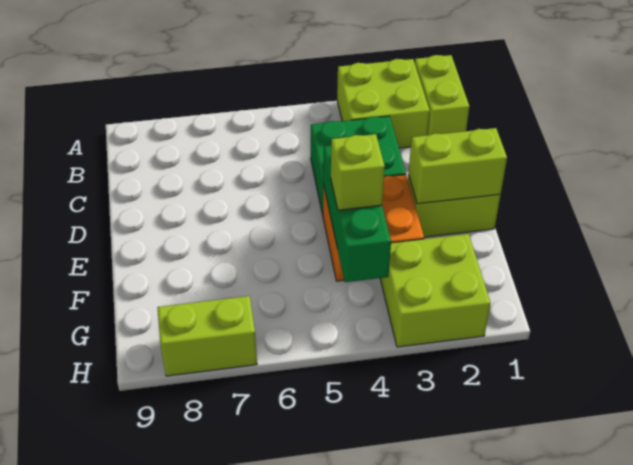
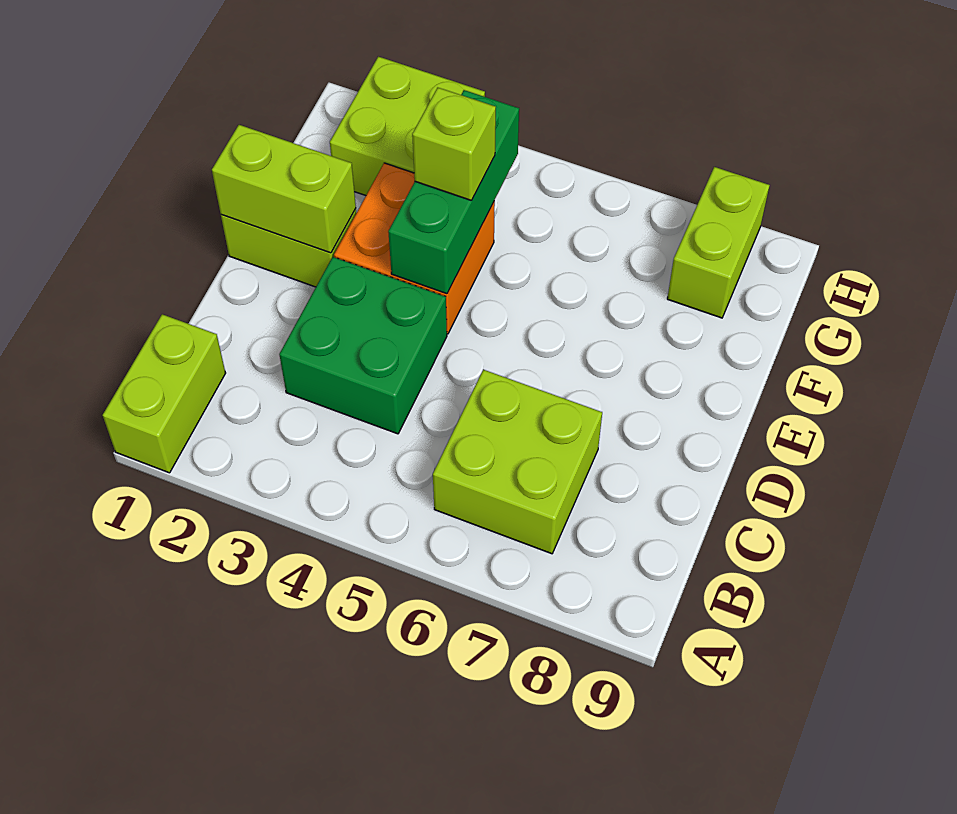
lime brick A2:B3 level 1 -> lime brick B6:C7 level 1
lime brick H7:H8 level 1 -> lime brick G8:H8 level 1

